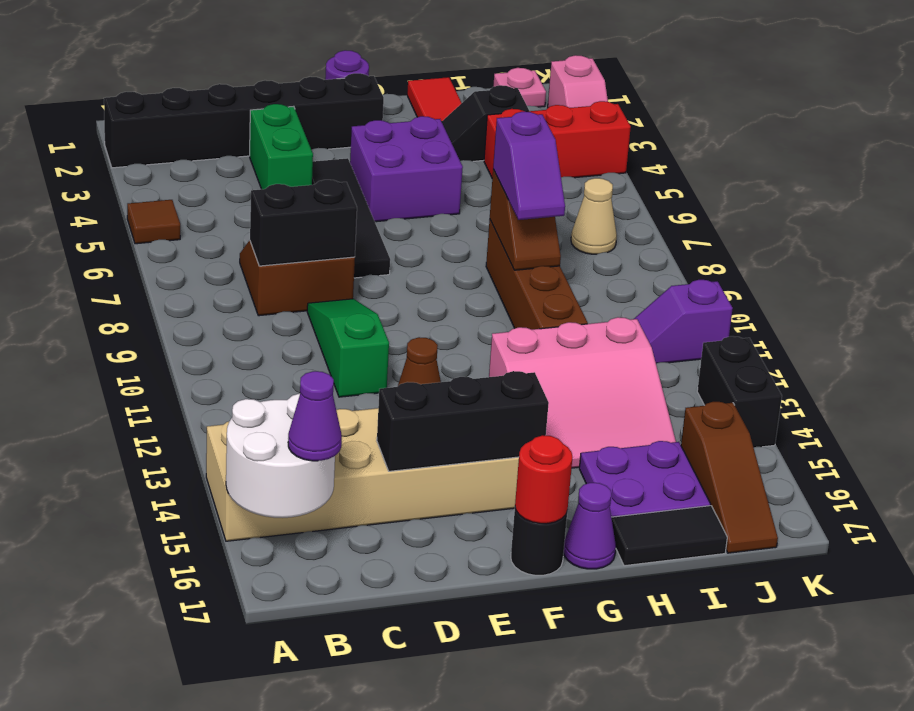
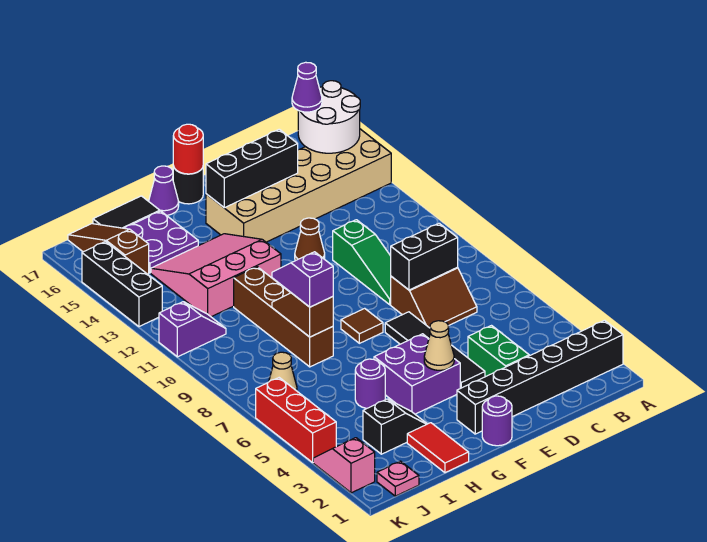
brown tile A5 level 1 -> brown tile F8 level 1
none -> tan cone F4 level 2
none -> purple round brick H5 level 1
red brick I4:K4 level 1 -> red brick K4:K6 level 1
black brick K13:K14 level 1 -> black brick K13:K15 level 1

